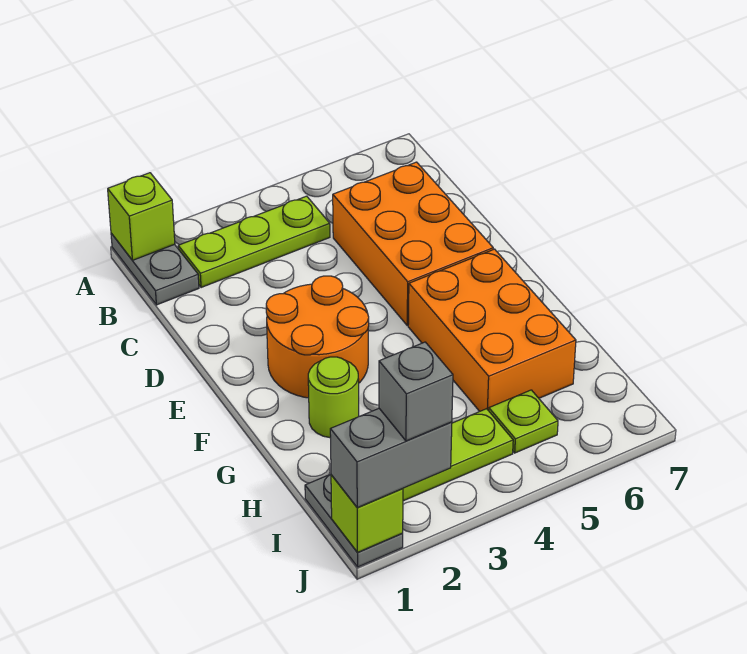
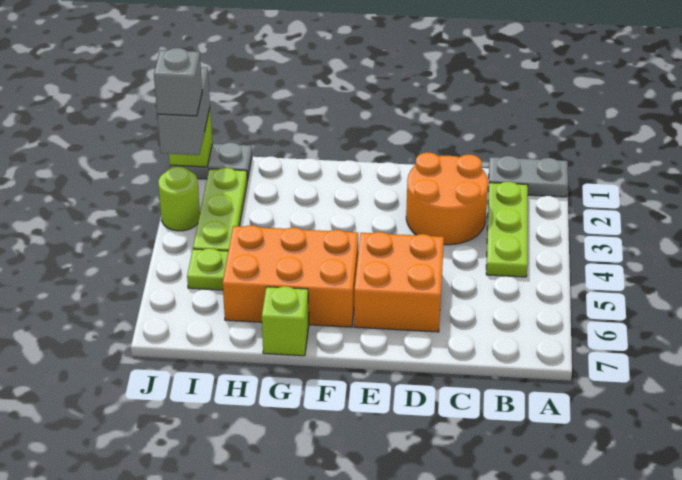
lime brick A1 level 2 -> lime brick G7 level 1
orange brick C5:E6 level 1 -> orange brick D5:E6 level 1
orange round brick E2:F3 level 1 -> orange round brick C2:D3 level 1
lime round brick G2 level 1 -> lime round brick J3 level 1

